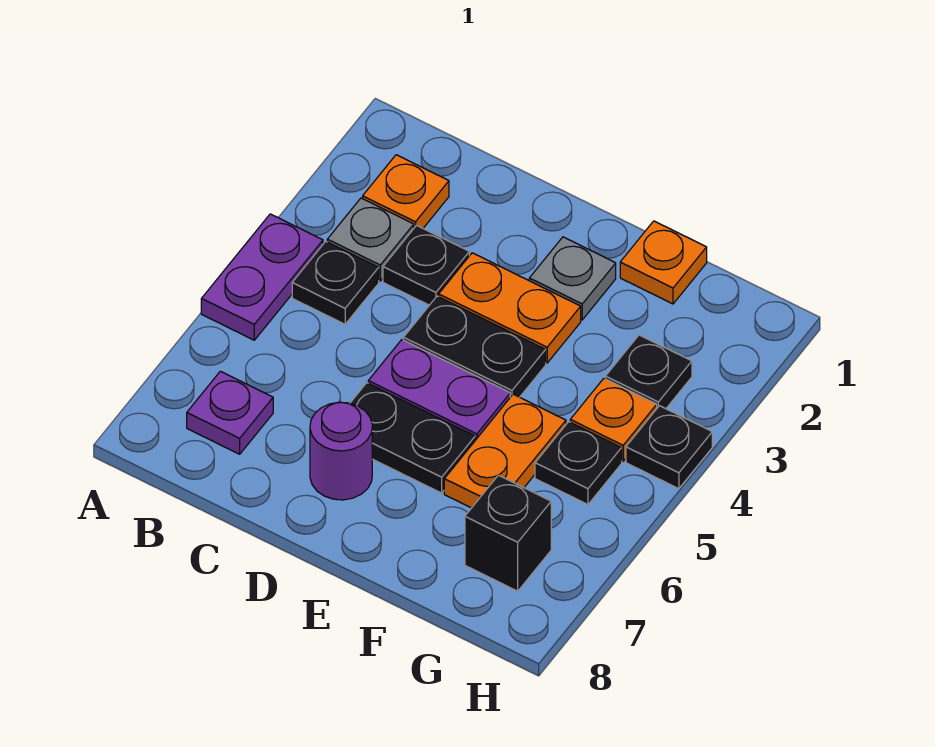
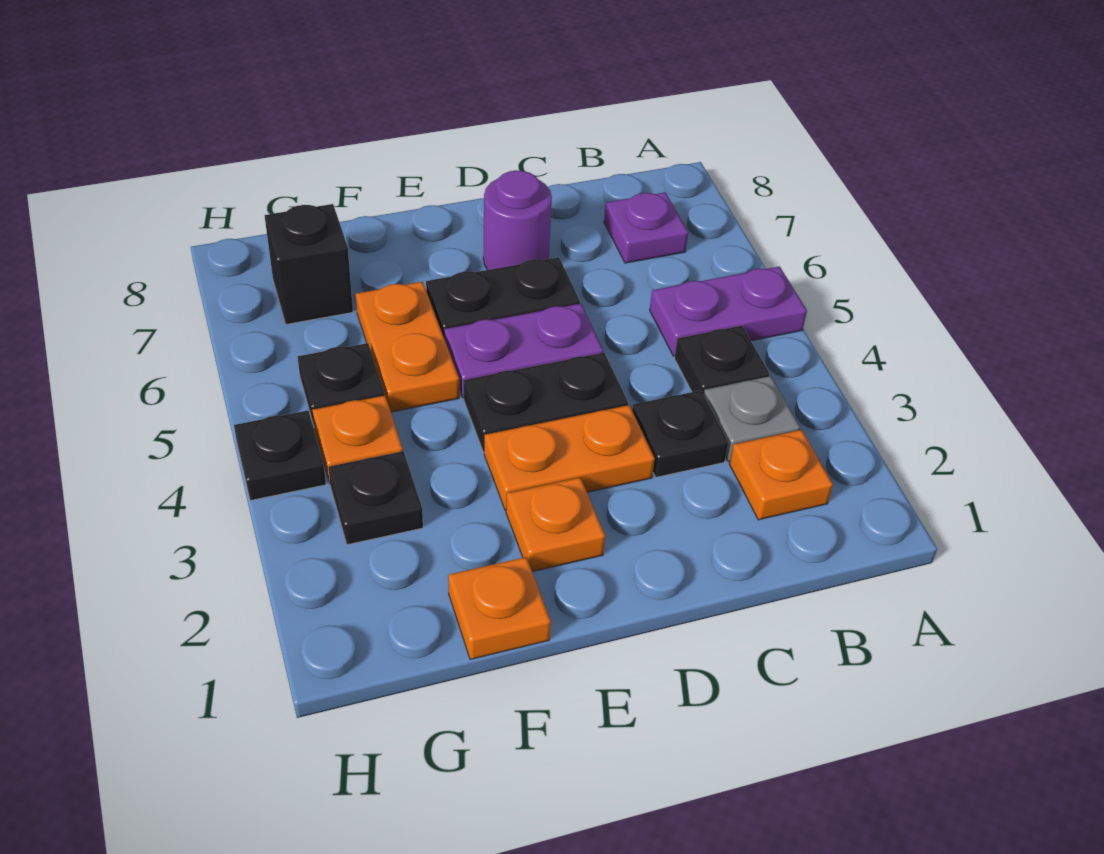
purple plate A4:A5 level 1 -> purple plate A5:B5 level 1
grey plate E2 level 1 -> orange plate E2 level 1

